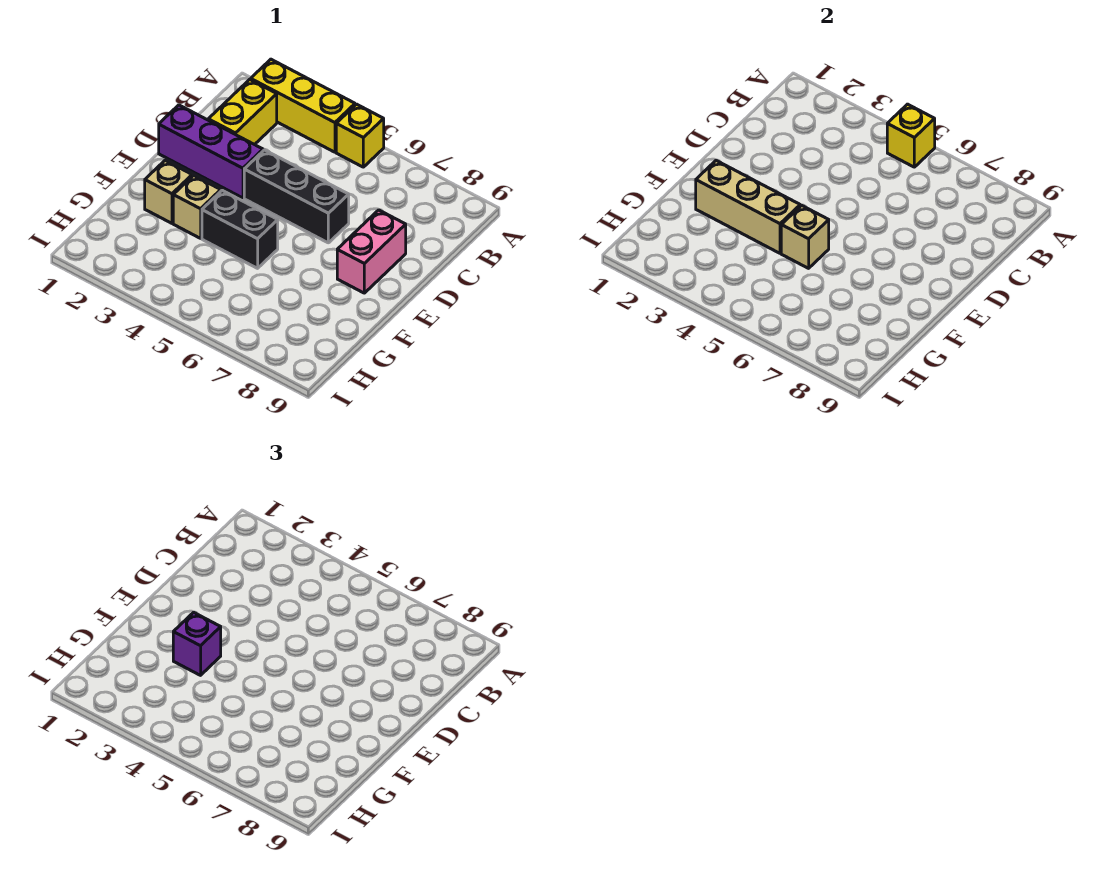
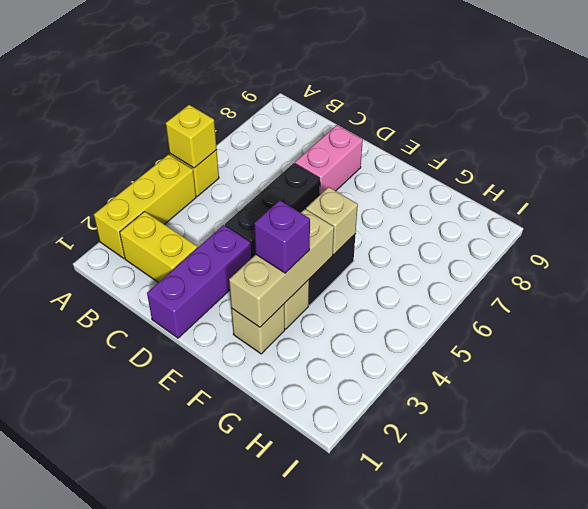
pink brick D8:E8 level 1 -> pink brick D7:D8 level 1

